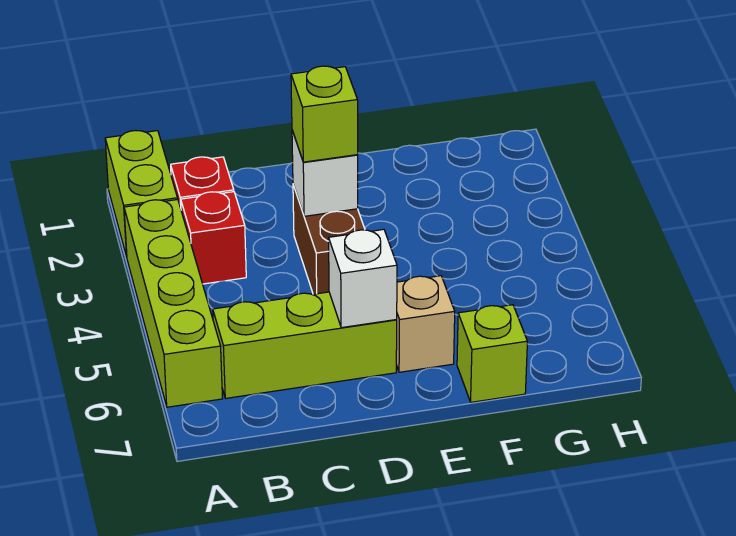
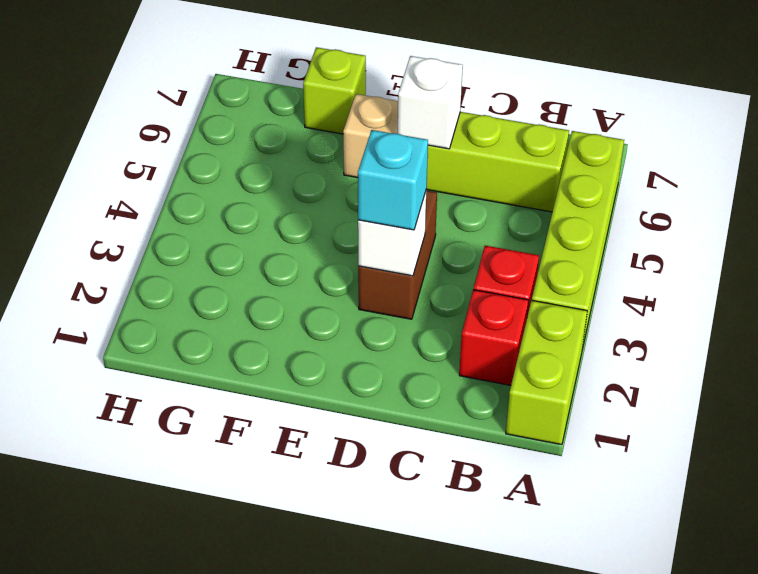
lime brick D3 level 3 -> cyan brick D3 level 3

